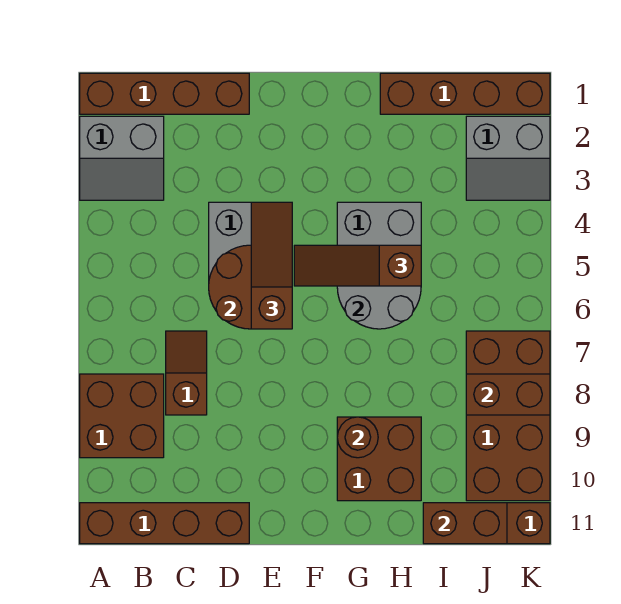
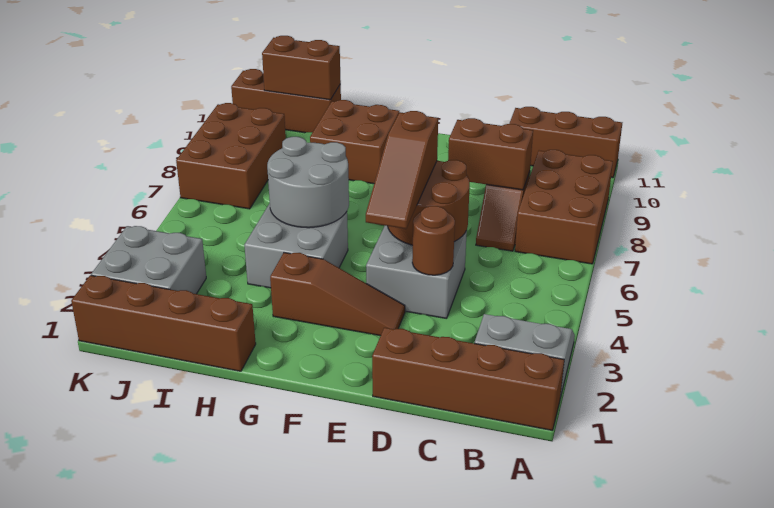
brown brick A8:B9 level 1 -> brown brick A7:B9 level 1
brown brick A11:D11 level 1 -> brown brick A11:C11 level 1
brown slope F5:H5 level 3 top H -> brown slope E3:G3 level 1 top G
brown round brick G9 level 2 -> brown round brick D4 level 2
grey slope J2:K3 level 1 top 2 -> grey brick J2:K3 level 1
brown brick J7:K10 level 1 -> brown brick J7:K9 level 1
brown brick J8:K8 level 2 -> brown brick C8:D8 level 2

